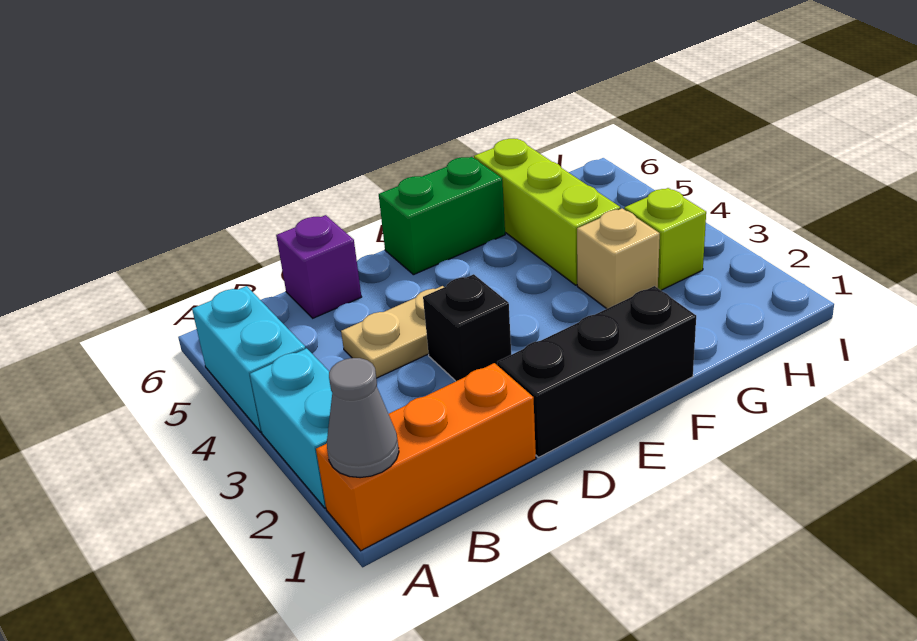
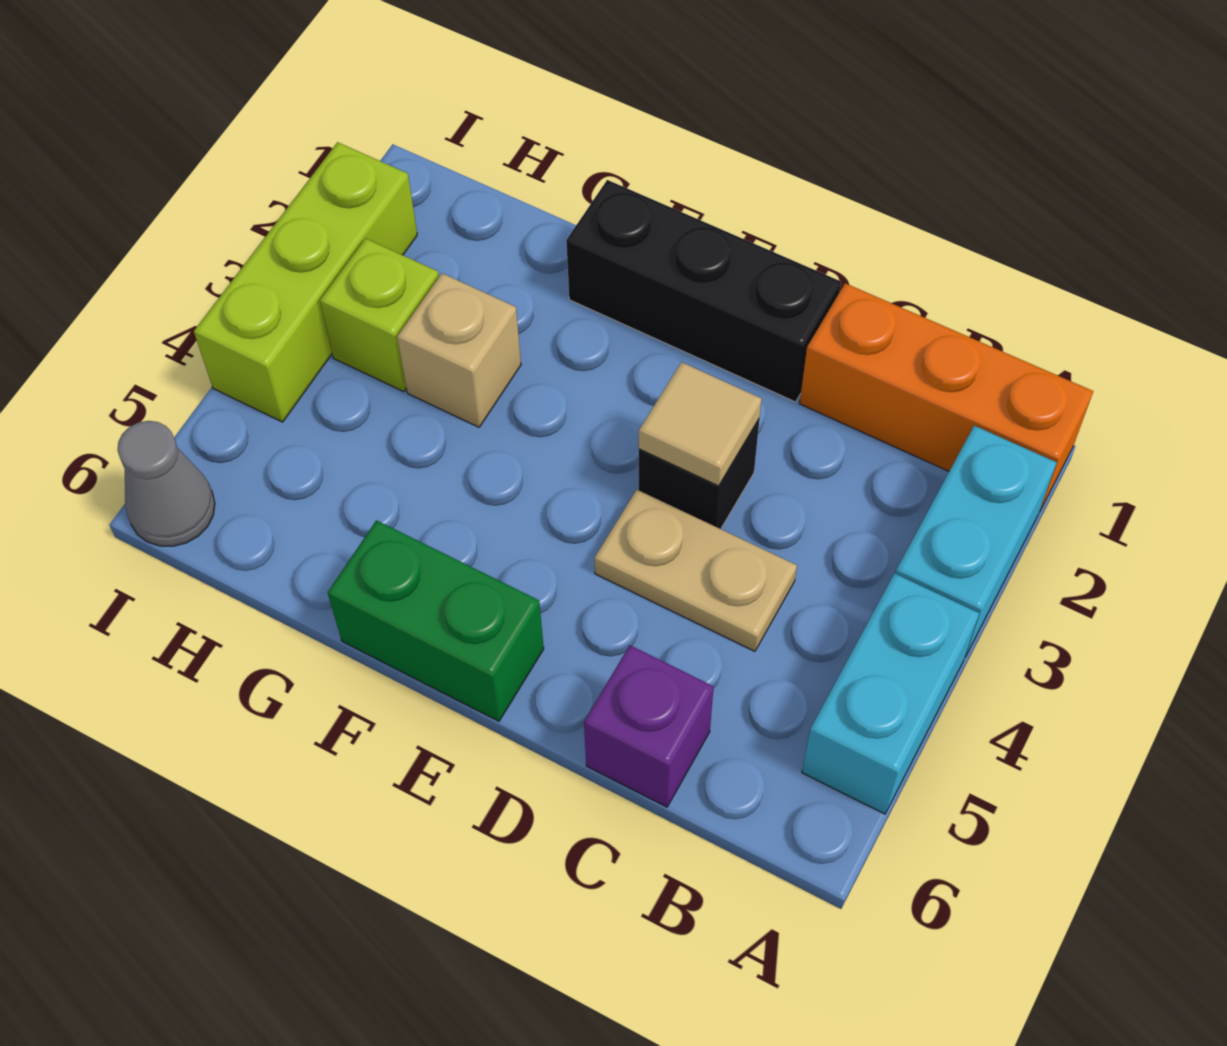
grey cone A1 level 2 -> grey cone I6 level 1
none -> tan tile D3 level 2
lime brick G4:G6 level 1 -> lime brick I2:I4 level 1

